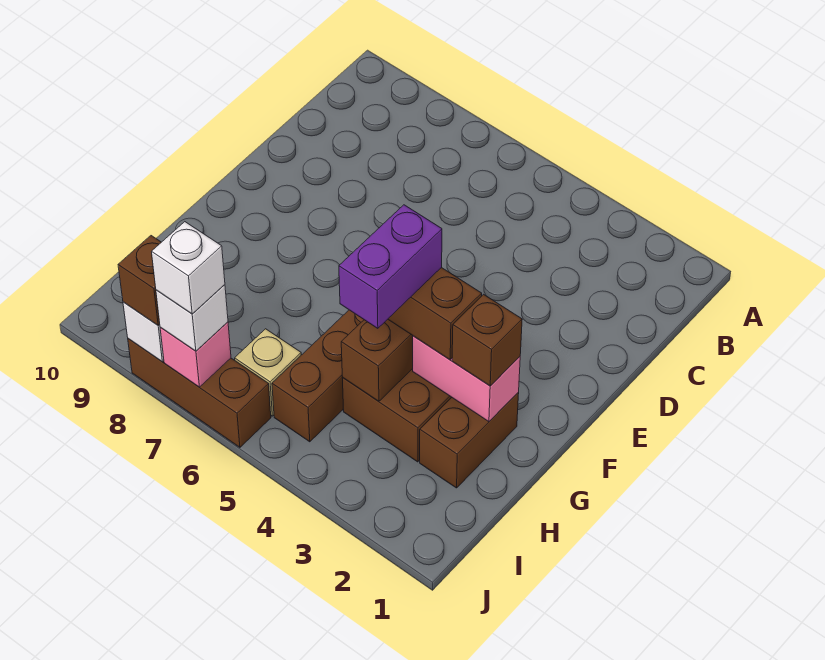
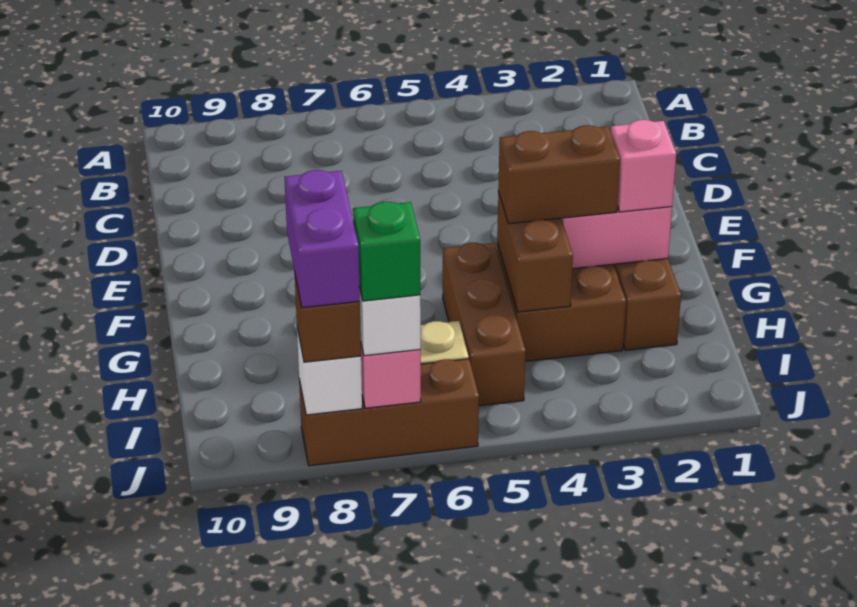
brown brick G2 level 3 -> pink brick G2 level 3
purple brick G4:H4 level 4 -> purple brick I8:J8 level 4
white brick J7 level 4 -> green brick J7 level 4

